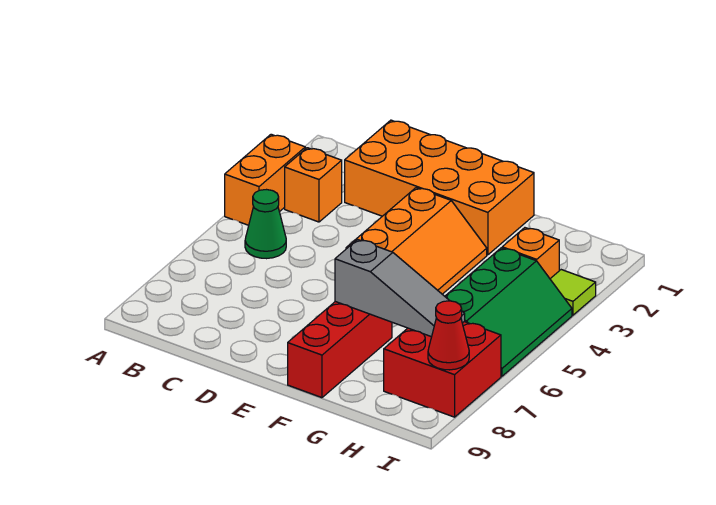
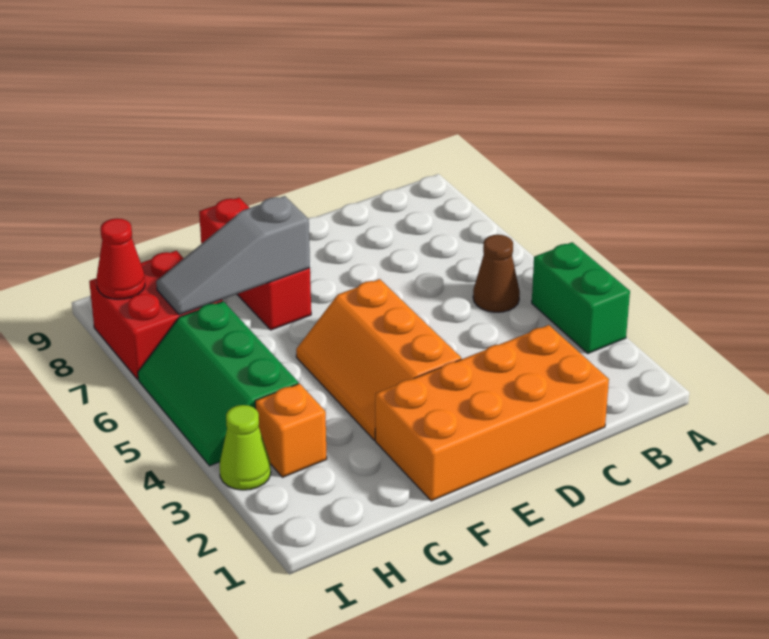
orange brick A3:A4 level 1 -> green brick A3:A4 level 1
orange brick B3 level 1 -> none
green cone B5 level 1 -> brown cone B5 level 1
lime tile I3 level 1 -> lime cone I3 level 1

